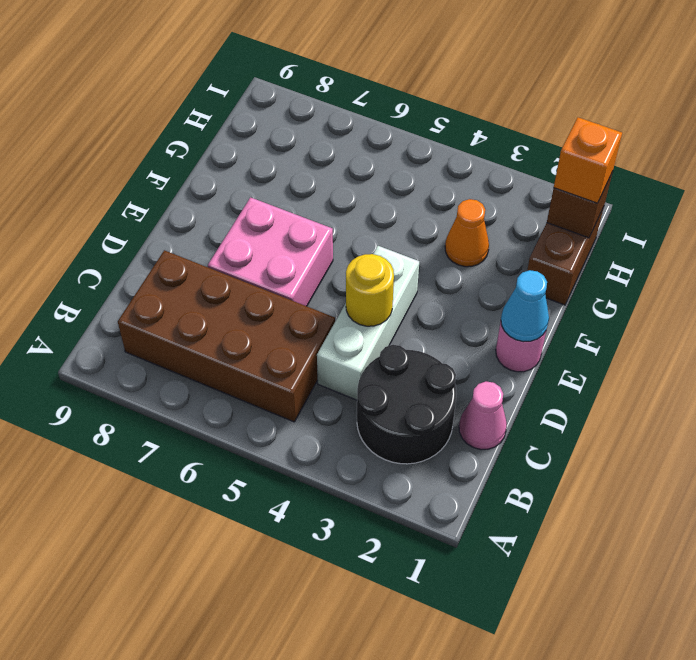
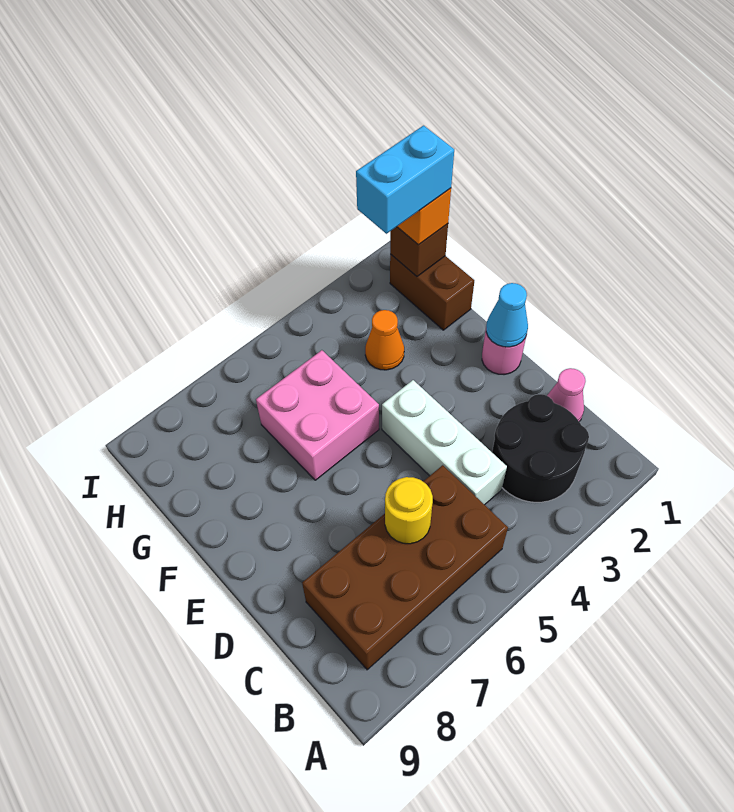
yellow round brick D4 level 2 -> yellow round brick C6 level 2
pink brick D6:E7 level 1 -> pink brick F5:G6 level 1
none -> cyan brick H1:H2 level 4

